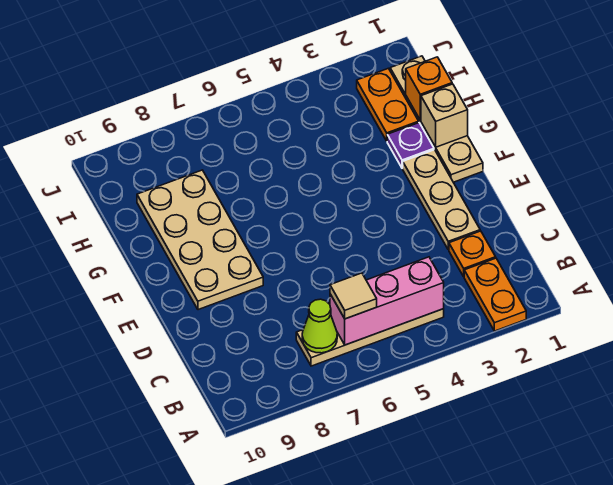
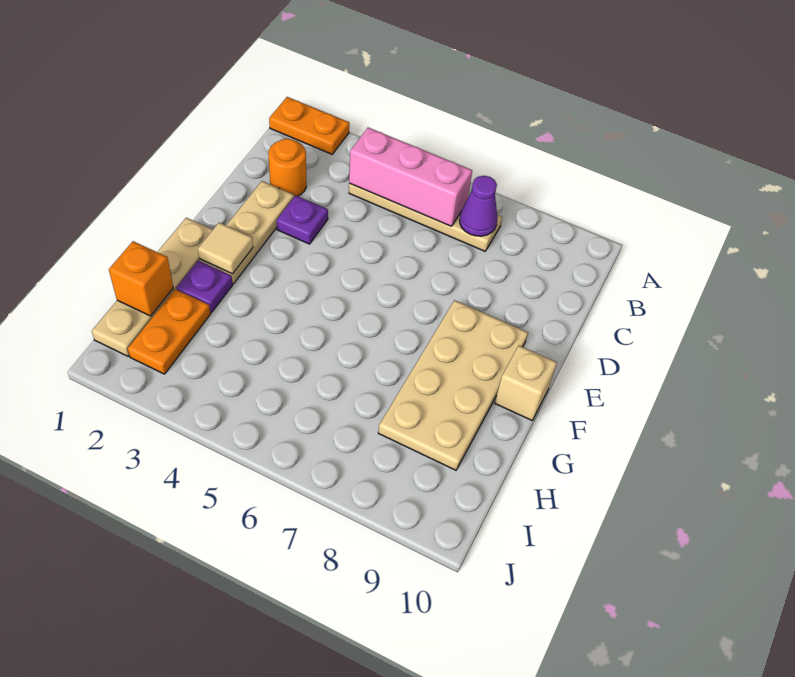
orange plate A2:B2 level 1 -> orange plate A1:A2 level 1
tan tile B6 level 3 -> tan tile F2 level 2
lime cone B7 level 2 -> purple cone B7 level 2
orange plate C2 level 1 -> orange round brick C2 level 1
none -> purple plate D3 level 1
tan brick G1 level 2 -> tan brick F10 level 1

